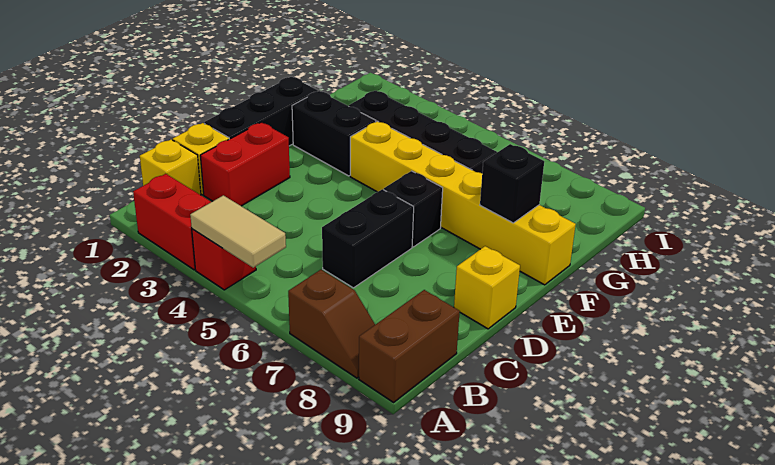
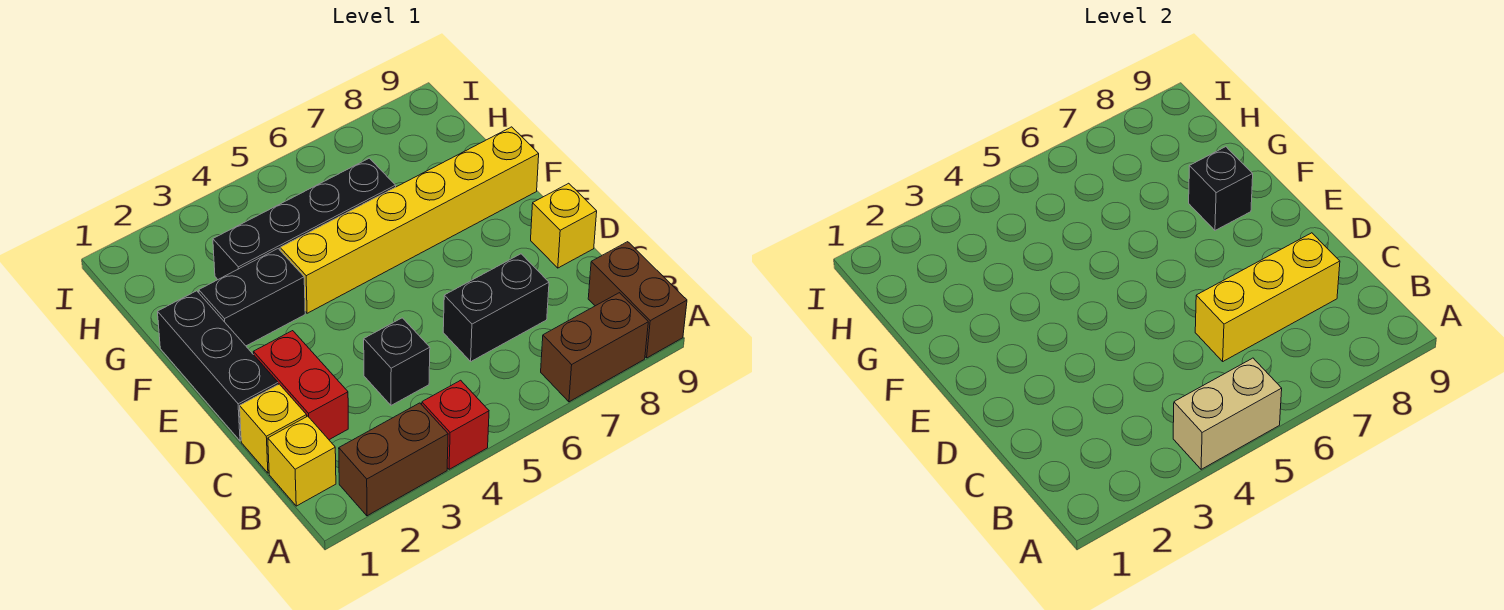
red brick A2:A3 level 1 -> brown brick A2:A3 level 1
tan tile A4:A5 level 2 -> tan brick A4:A5 level 2
brown slope A7:A8 level 1 top 7 -> brown brick A7:A8 level 1
black brick C6:D6 level 1 -> black brick C6:C7 level 1
none -> yellow brick C6:C8 level 2
black brick E6 level 1 -> black brick C4 level 1

